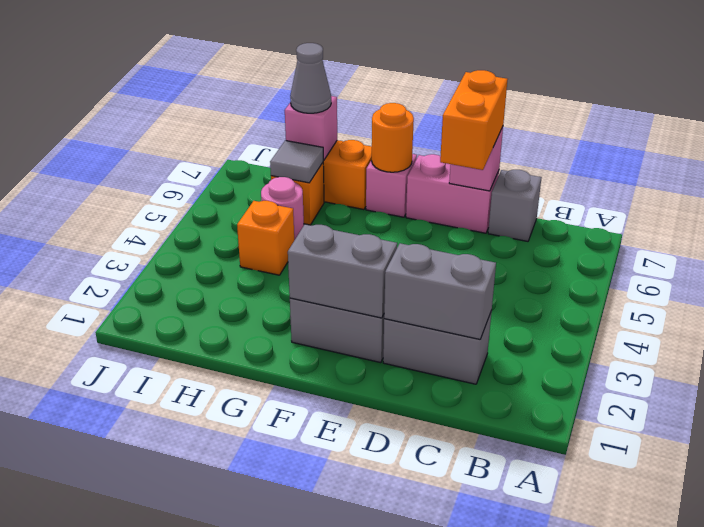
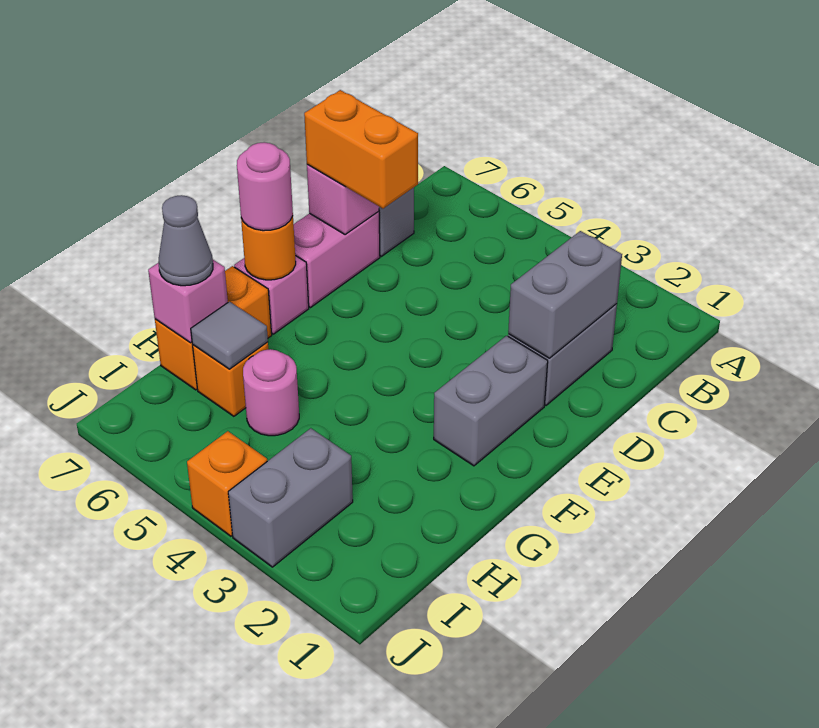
grey brick E2:F2 level 2 -> grey brick I3:J3 level 1
none -> pink round brick F7 level 3
orange brick H4 level 1 -> orange brick J4 level 1

